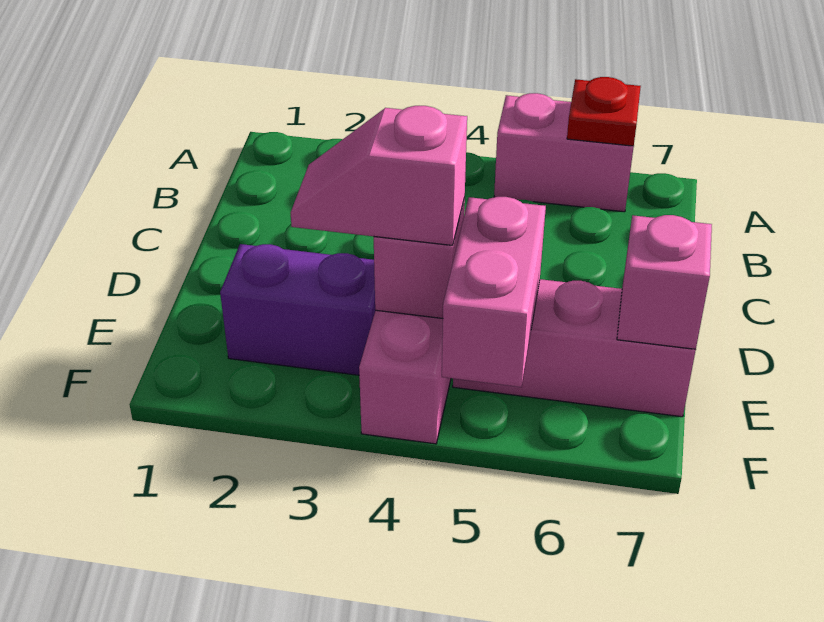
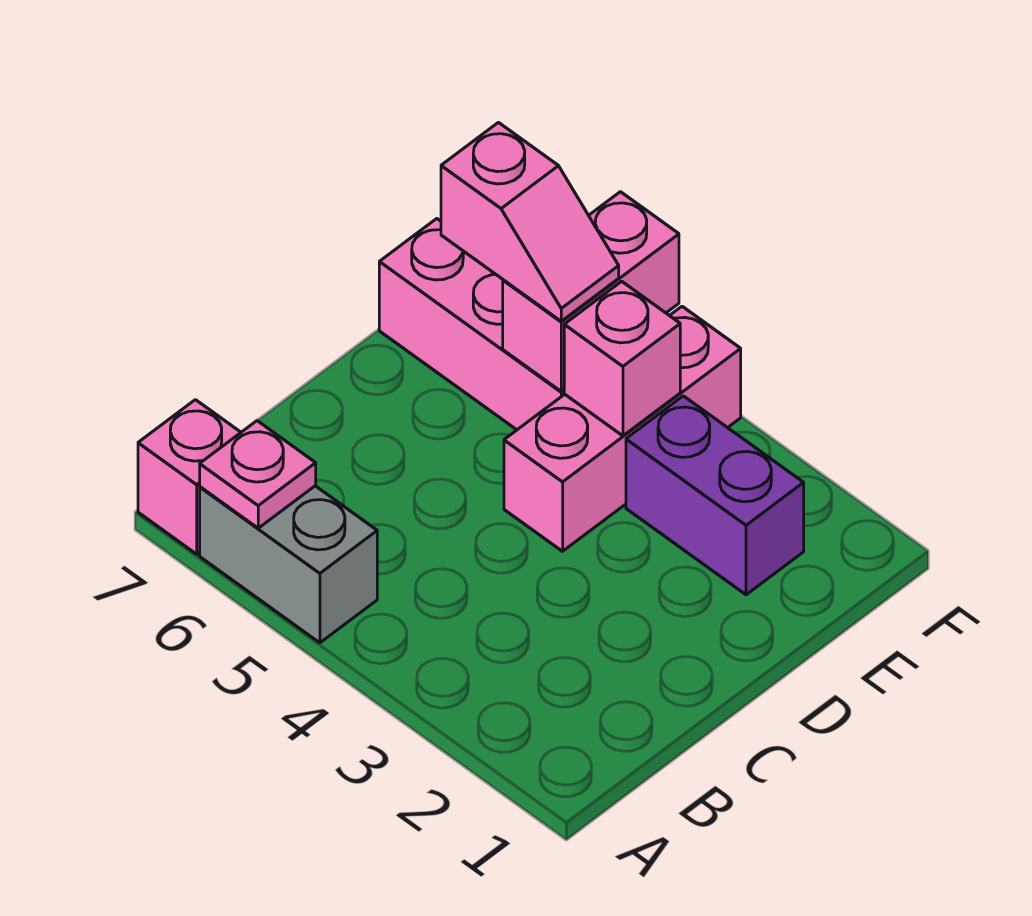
pink brick A5:A6 level 1 -> grey brick A5:A6 level 1
red plate A6 level 2 -> pink plate A6 level 2
pink slope E3:E4 level 3 top 4 -> pink slope E5:E6 level 3 top 6
pink brick E7 level 2 -> pink brick A7 level 1

